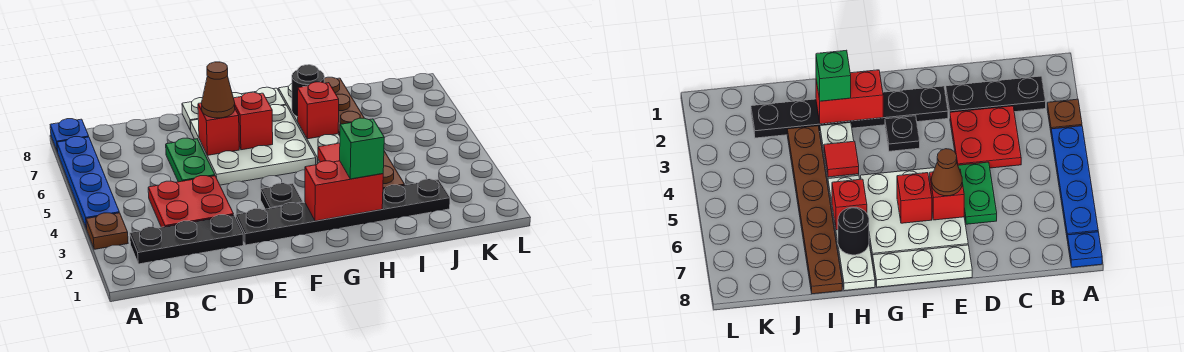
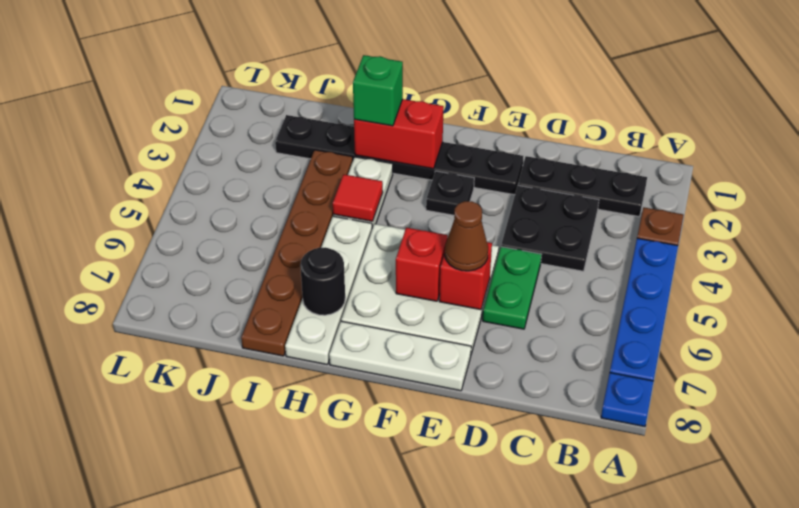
red plate C3:D4 level 1 -> black plate C3:D4 level 1
red brick H6 level 2 -> none

